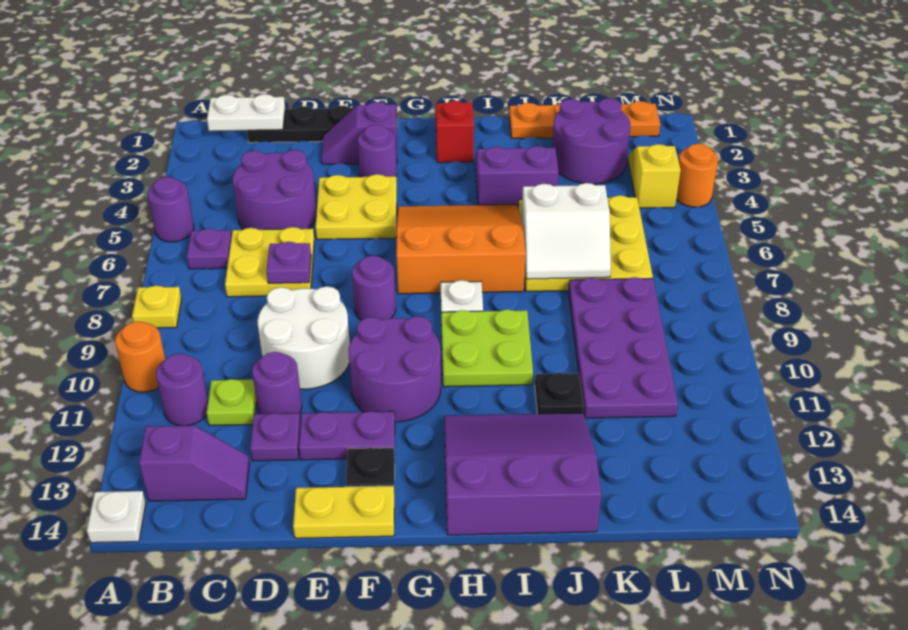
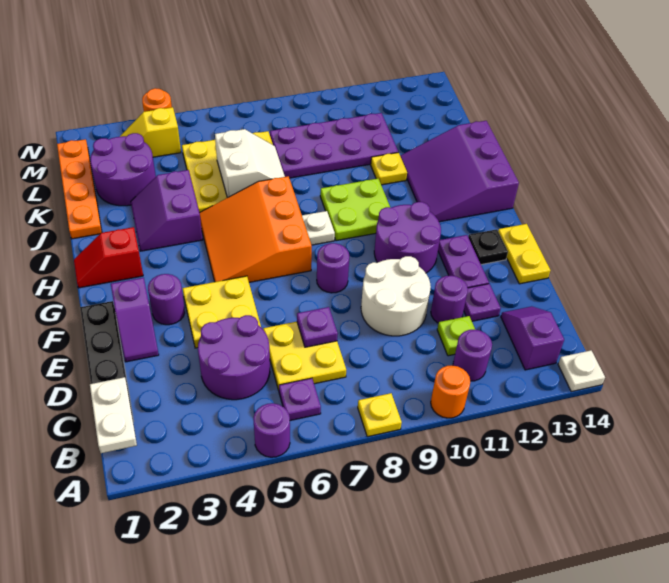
black plate J11 level 1 -> yellow plate J11 level 1

